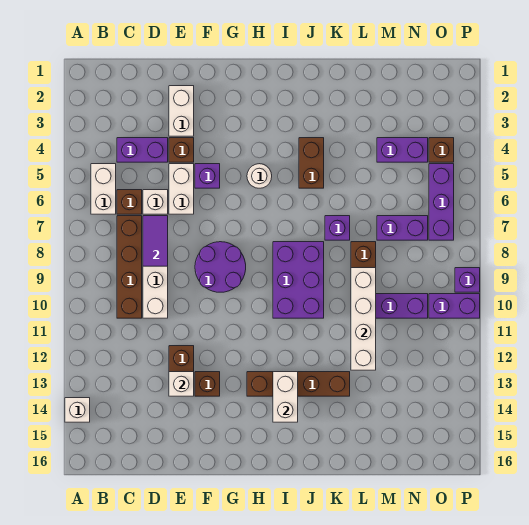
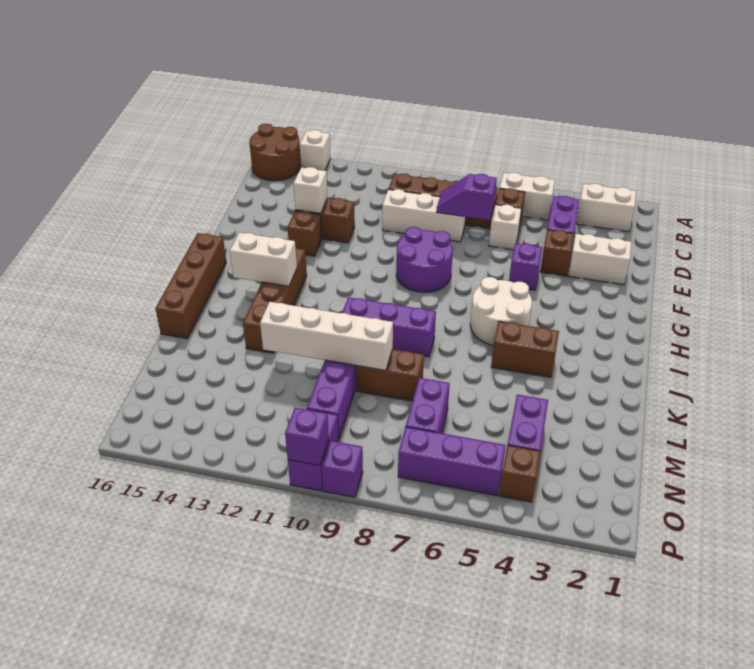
none -> brown round brick A15:B16 level 1
purple tile D7:D8 level 2 -> purple slope D7:D8 level 2 top 7
white brick E5:E6 level 1 -> white brick B2:B3 level 1
white round brick H5 level 1 -> white round brick H5:I6 level 1
none -> brown brick H16:K16 level 1
purple brick I8:J10 level 1 -> purple brick J8:J10 level 1
purple brick K7 level 1 -> purple brick P10 level 2

